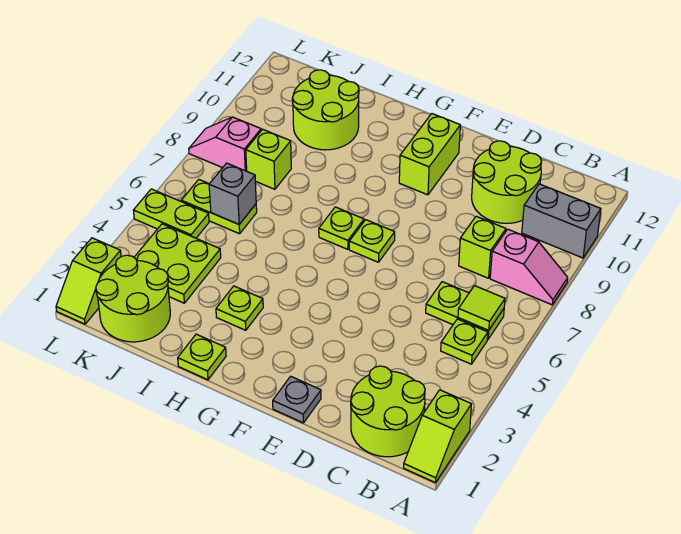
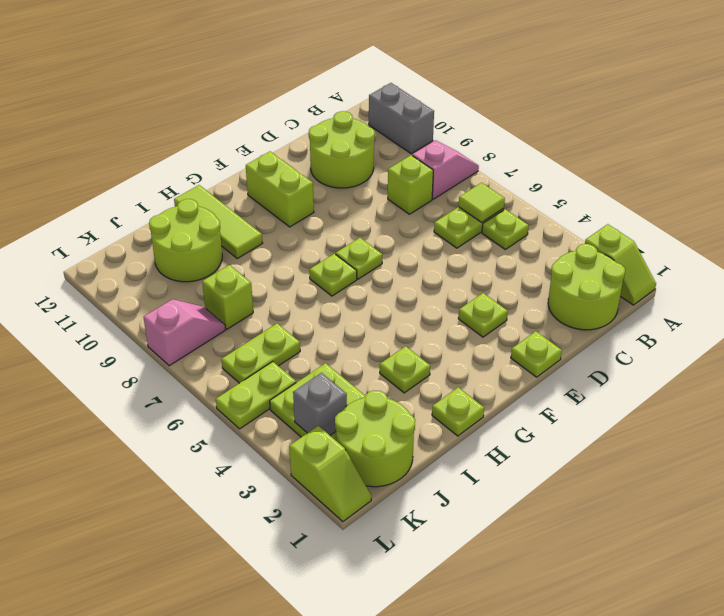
grey brick A10:B10 level 1 -> grey brick A10:A11 level 1
grey plate E1 level 1 -> lime plate E1 level 1
none -> lime plate E3 level 1
none -> lime tile H10:H12 level 1
grey brick J6 level 2 -> grey brick K3 level 2
pink slope K8:L8 level 1 top K -> pink slope K8:L8 level 1 top L

